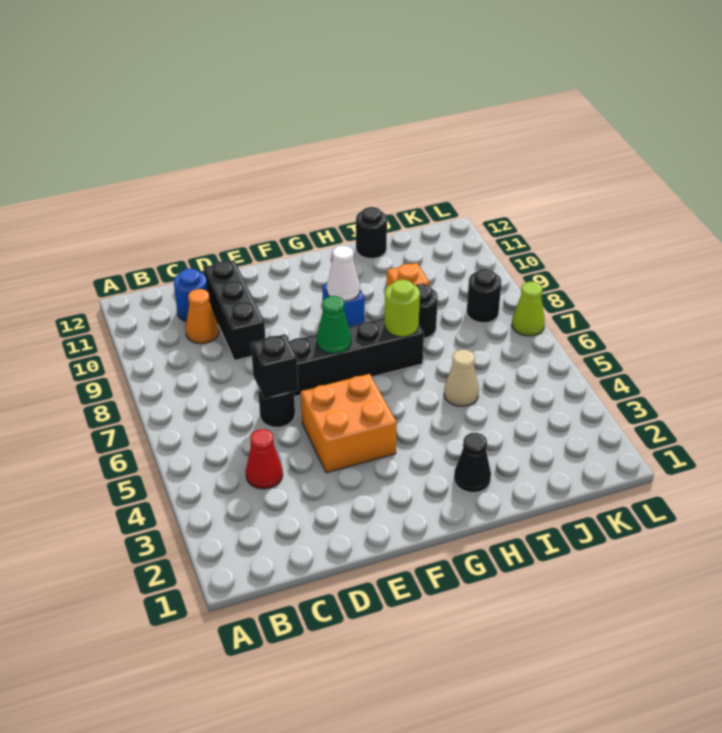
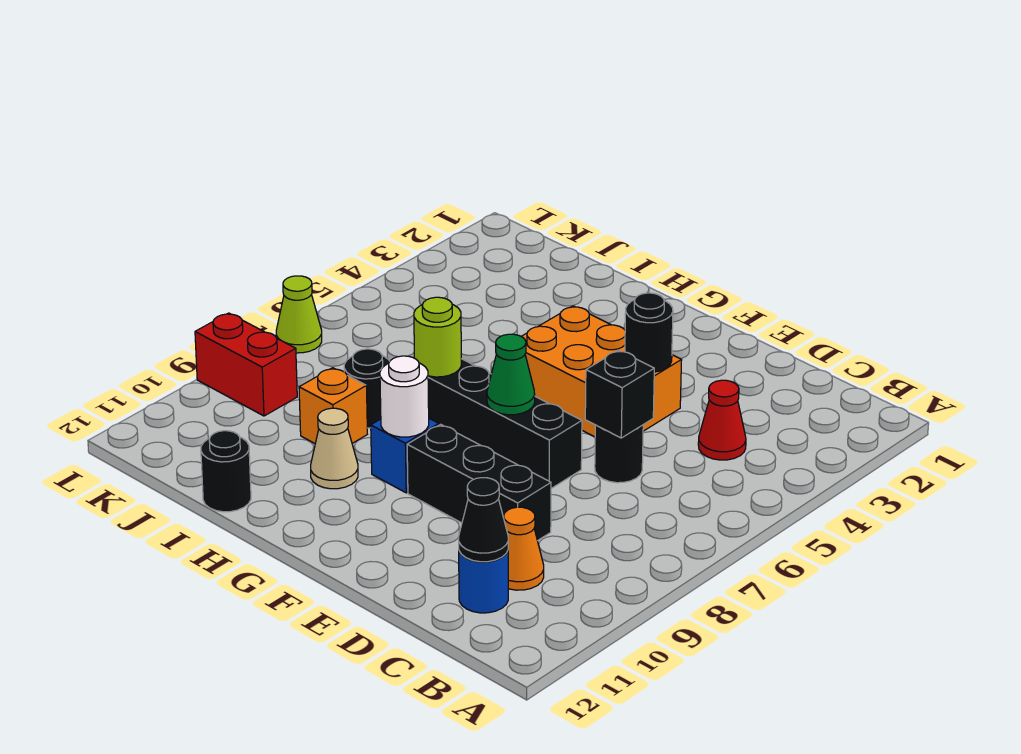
black brick D9:D11 level 1 -> black brick D9:F9 level 1
orange brick E4:F5 level 1 -> orange brick E4:G5 level 1
white cone G9 level 2 -> white round brick G9 level 2
black cone H2 level 1 -> black cone C11 level 2
tan cone I5 level 1 -> tan cone H10 level 1
black round brick K8 level 1 -> black round brick E4 level 2
none -> red brick K9:L9 level 1

